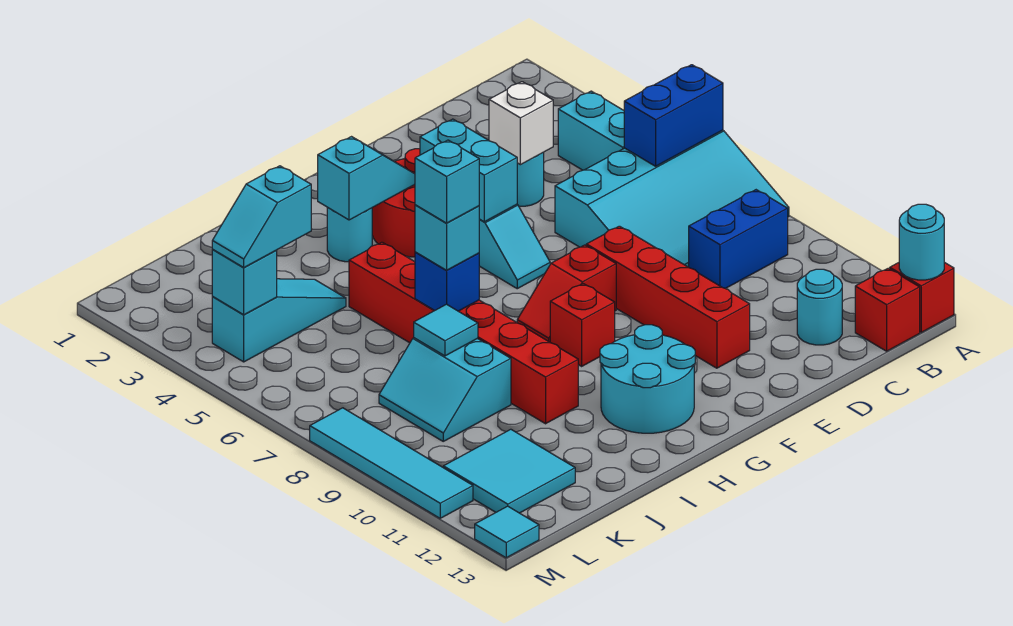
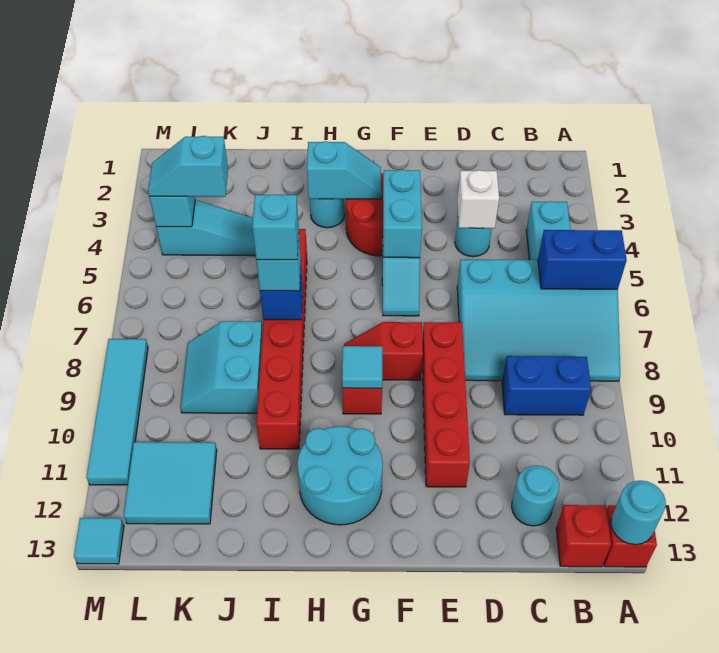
cyan tile J8 level 2 -> cyan tile G9 level 2

